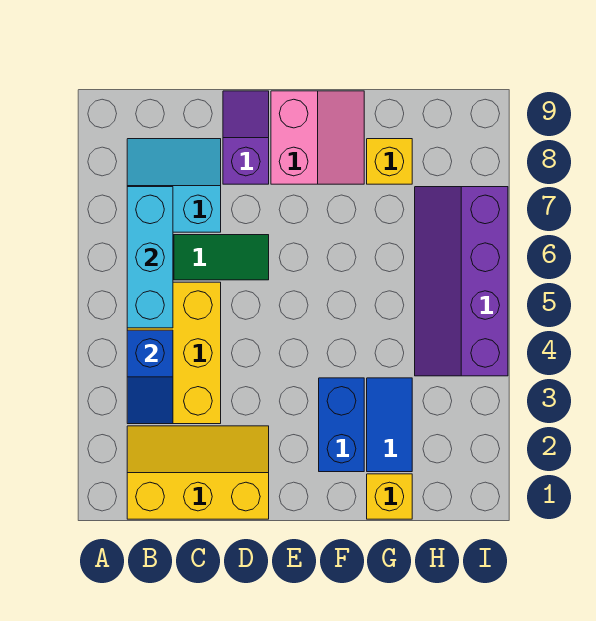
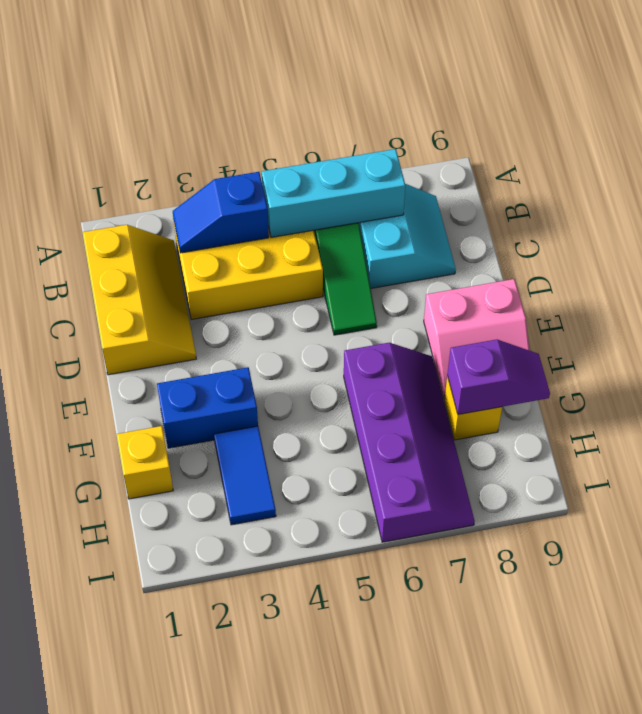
purple slope D8:D9 level 1 top 8 -> purple slope G8:G9 level 2 top 8
blue tile G2:G3 level 1 -> blue tile G3:H3 level 1
purple slope H4:I7 level 1 top I -> purple slope F6:I7 level 1 top 6

